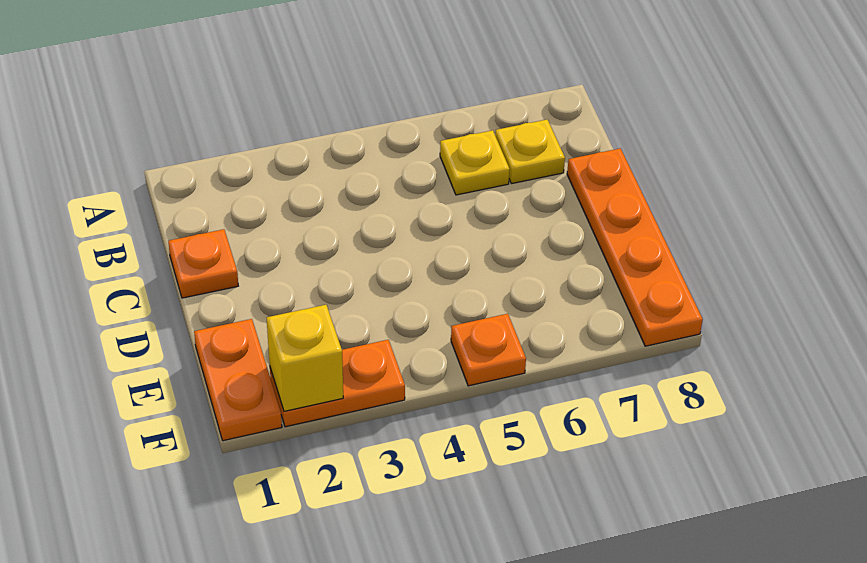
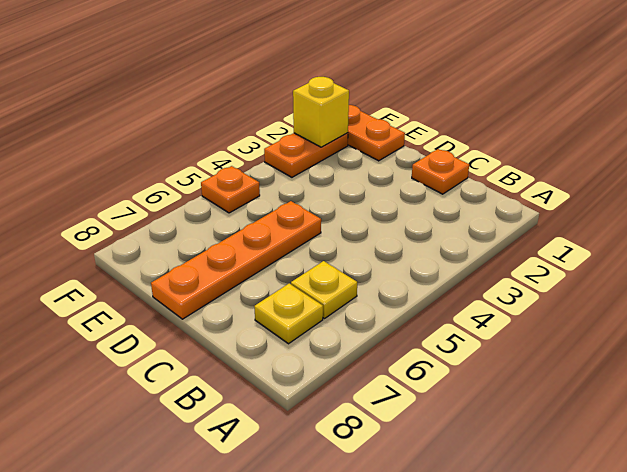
orange plate C8:F8 level 1 -> orange plate D5:D8 level 1

